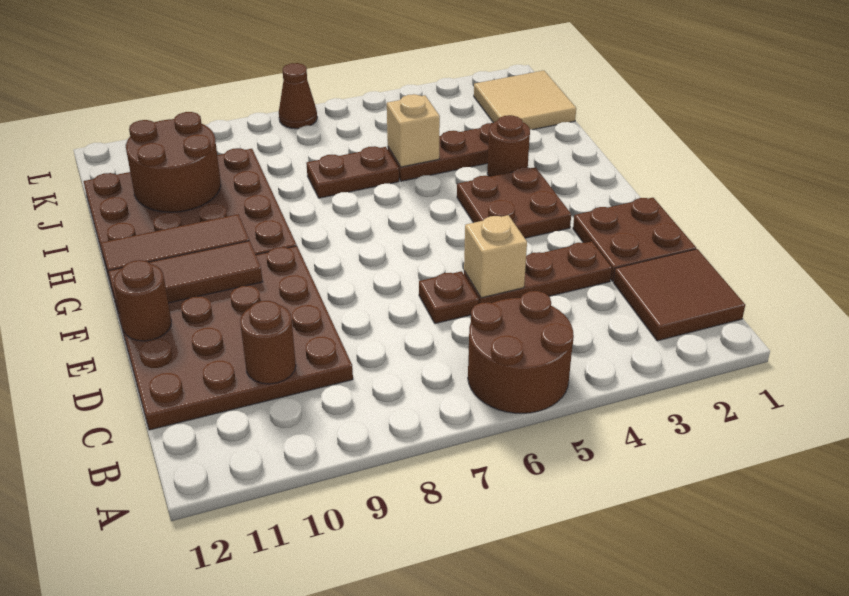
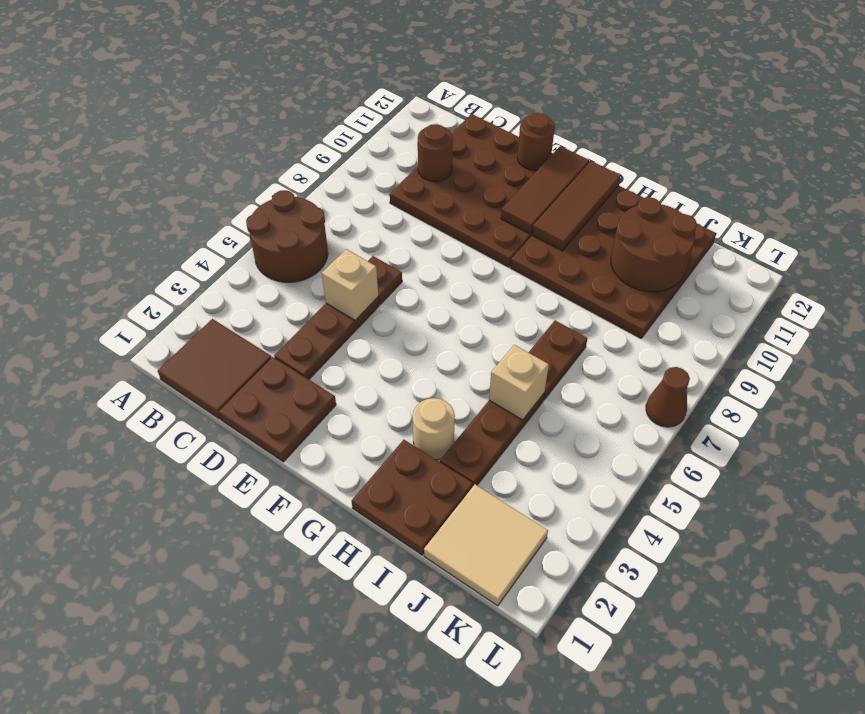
brown plate F3:G4 level 1 -> brown plate H1:I2 level 1
brown round brick H3 level 1 -> tan round brick H3 level 1

